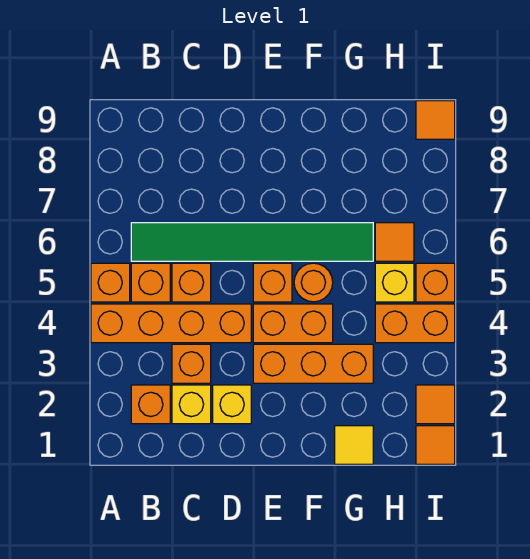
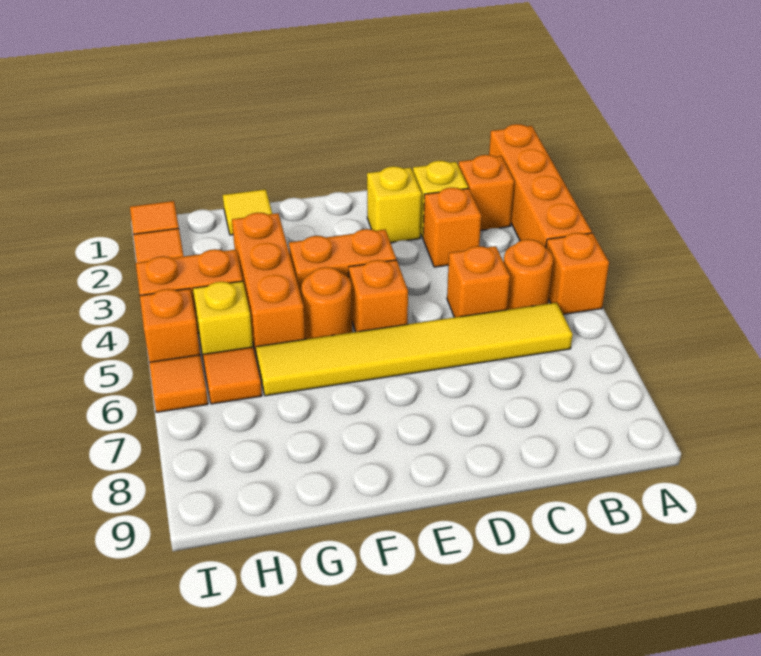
orange brick A4:D4 level 1 -> orange brick A1:A4 level 1
orange brick B5 level 1 -> orange round brick B5 level 1
green tile B6:G6 level 1 -> yellow tile B6:G6 level 1
orange brick E3:G3 level 1 -> orange brick G3:G5 level 1
orange tile I9 level 1 -> orange tile I6 level 1

